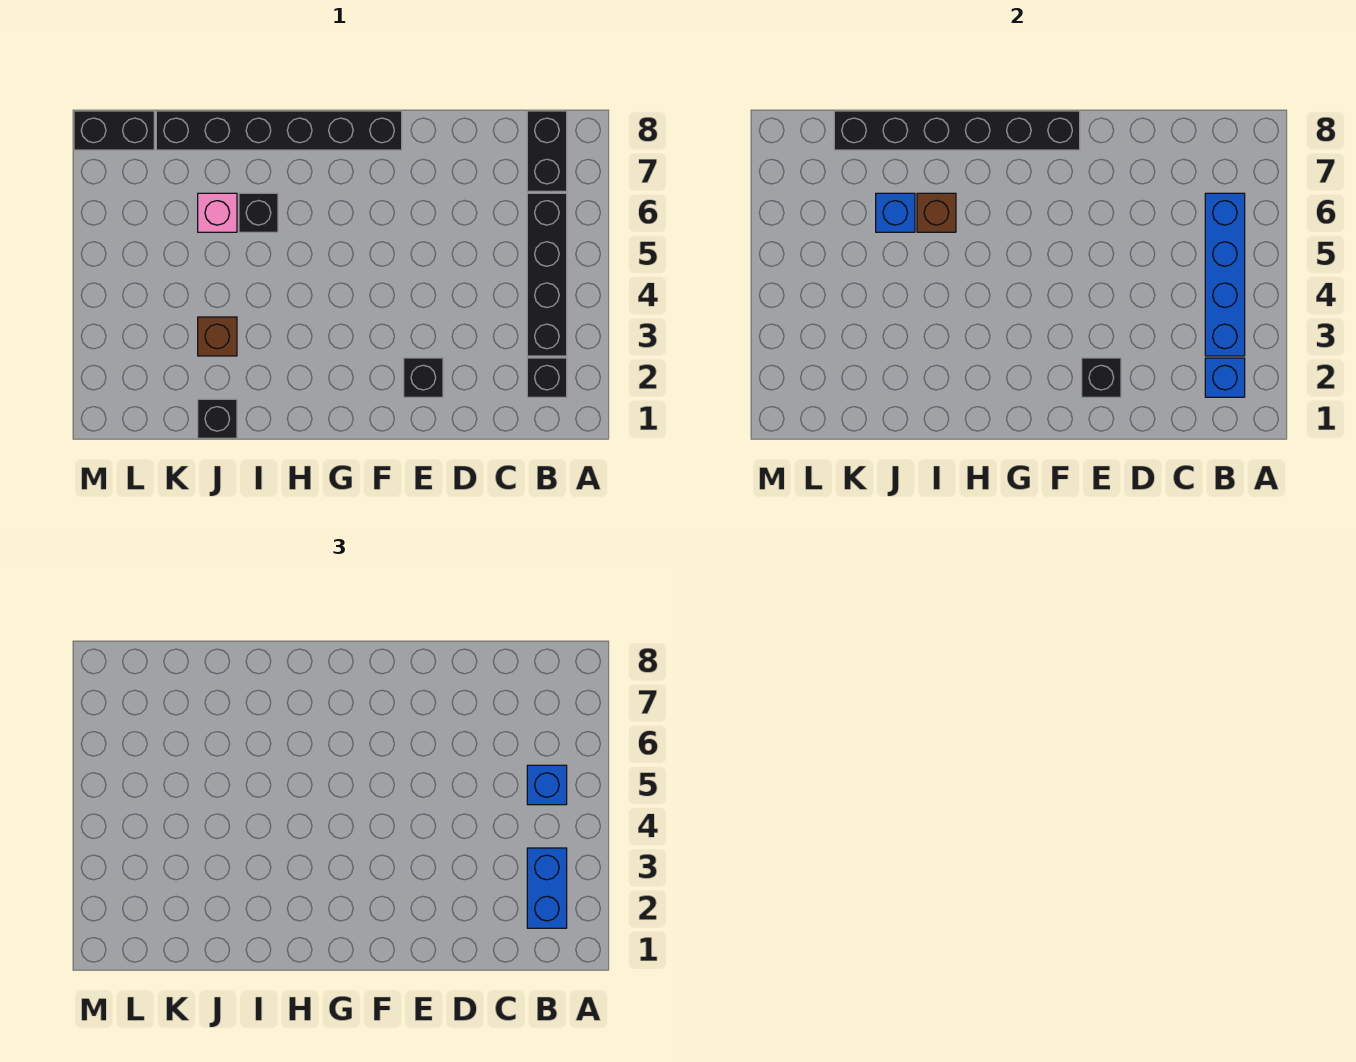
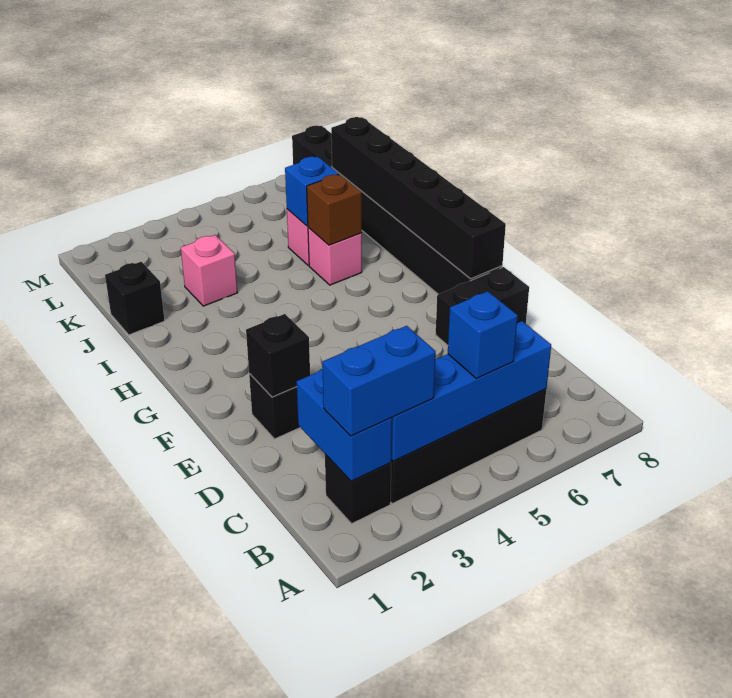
blue brick B2 level 2 -> blue brick B2:C2 level 2
black brick B7:B8 level 1 -> black brick E7:E8 level 1
black brick I6 level 1 -> pink brick I6 level 1
brown brick J3 level 1 -> pink brick J3 level 1

